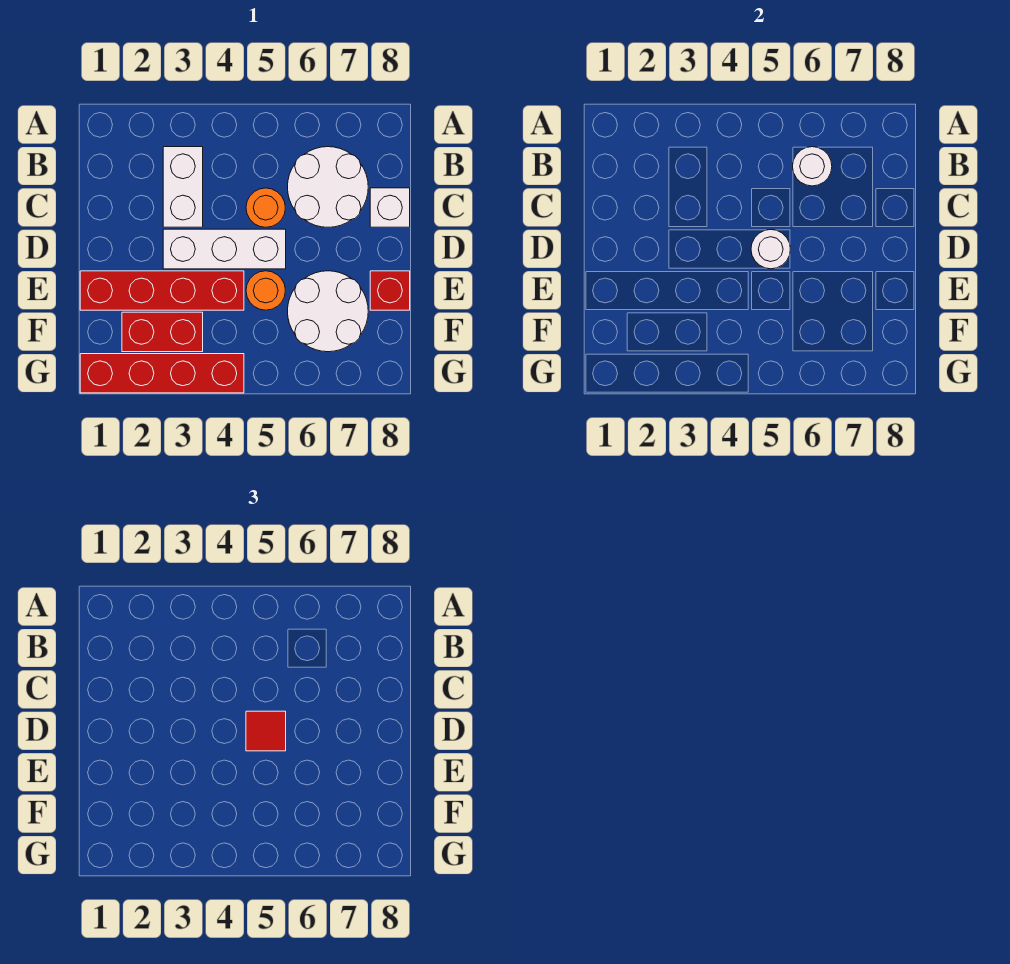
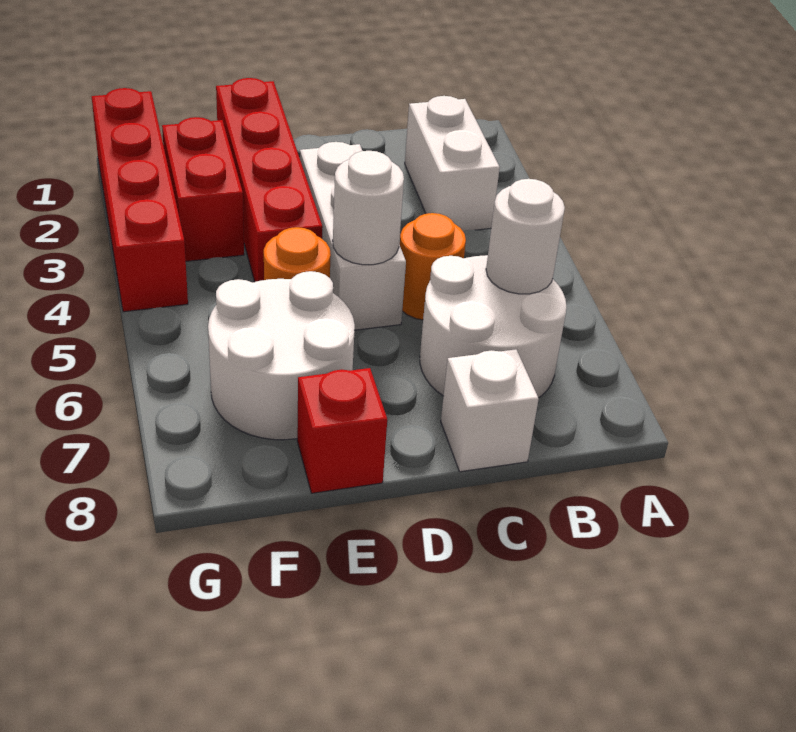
white brick B3:C3 level 1 -> white brick B2:B3 level 1
red tile D5 level 3 -> none

